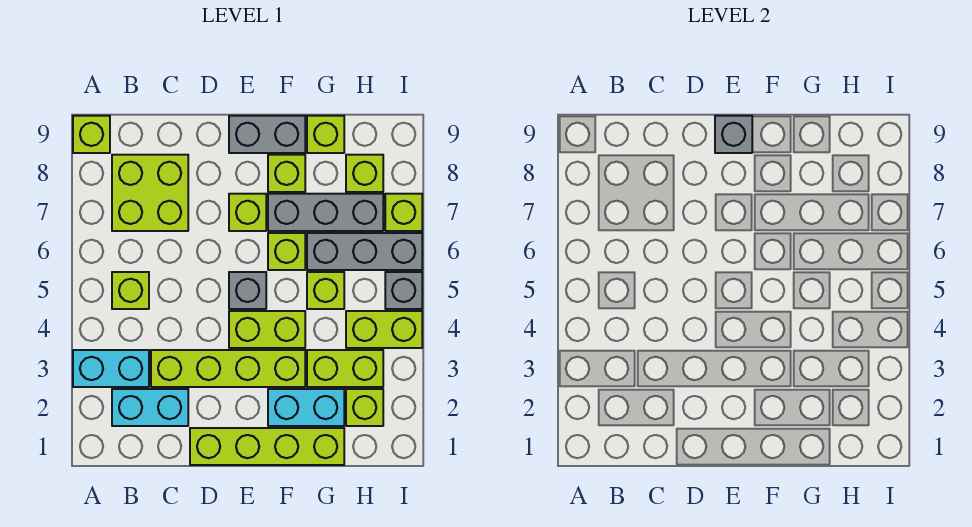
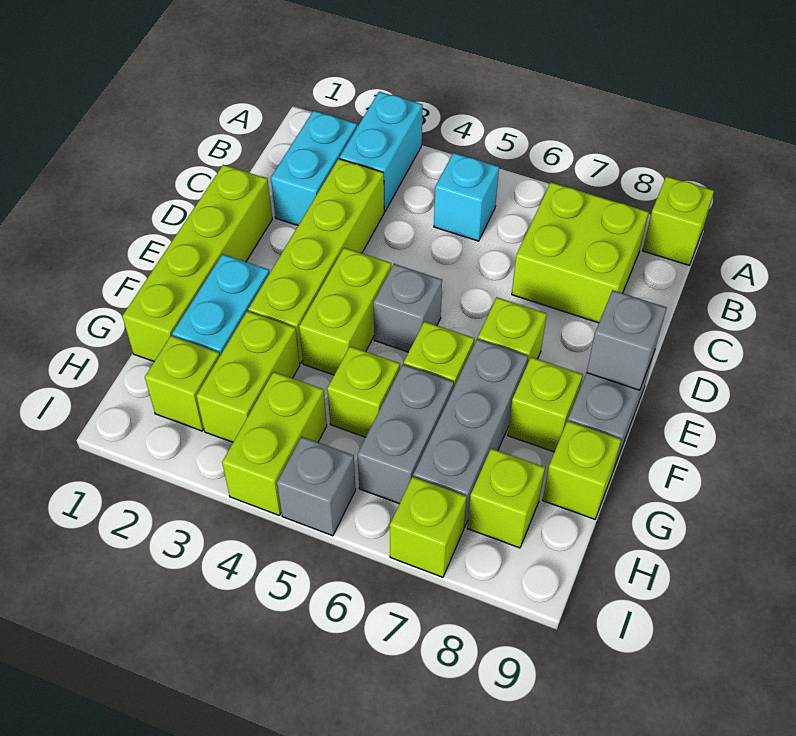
lime brick B5 level 1 -> cyan brick B5 level 1
grey brick G6:I6 level 1 -> grey brick G6:H6 level 1

